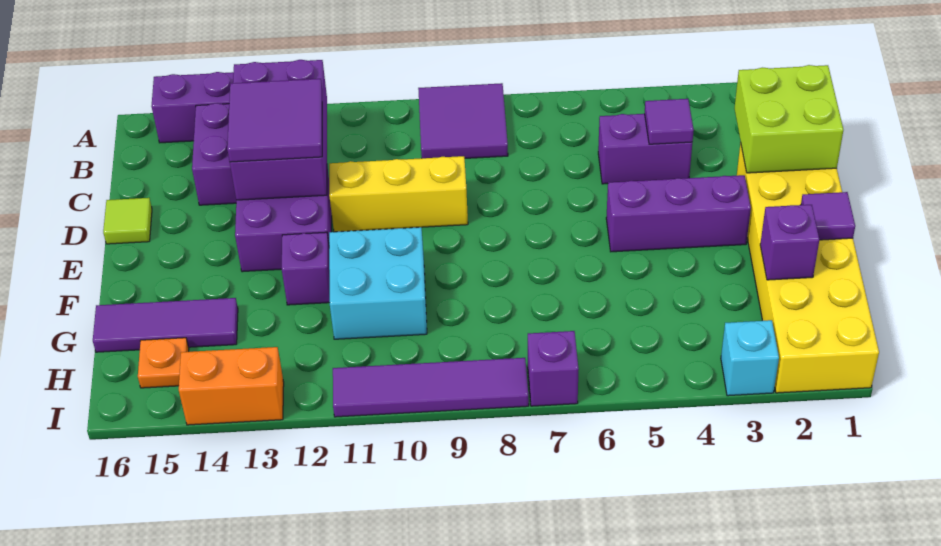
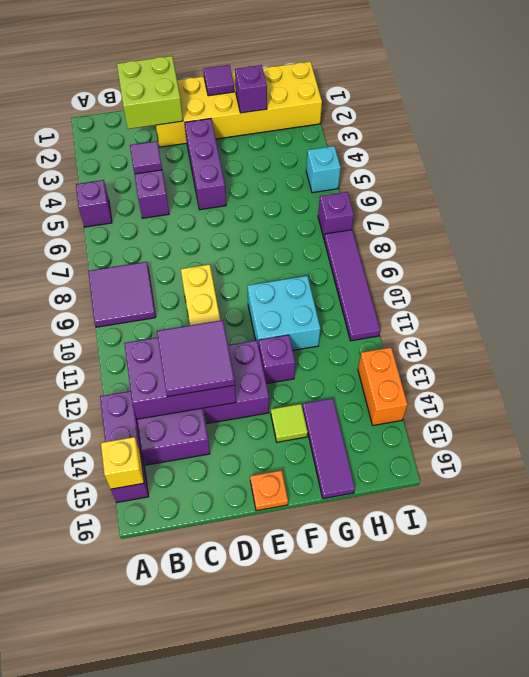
none -> purple brick A5 level 1
none -> yellow brick A15 level 2
lime tile D16 level 1 -> lime tile F14 level 1
orange plate H15 level 1 -> orange plate E16 level 1
cyan brick I3 level 1 -> cyan brick I5 level 1

